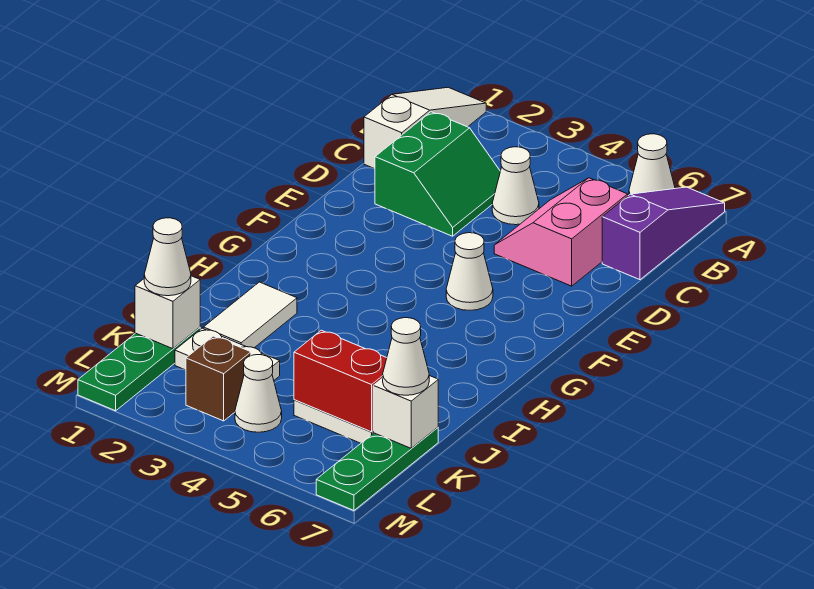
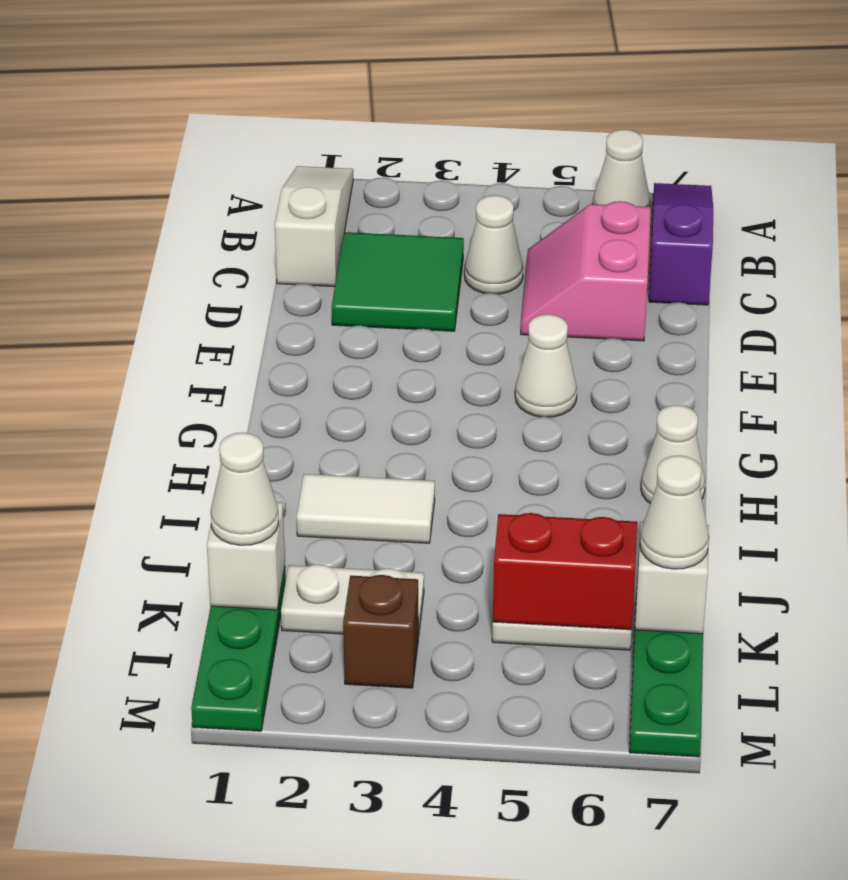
green slope C2:D3 level 1 top 2 -> green tile C2:D3 level 1
white tile I2:J2 level 1 -> white tile I2:I3 level 1
white cone L4 level 1 -> white cone H7 level 1

